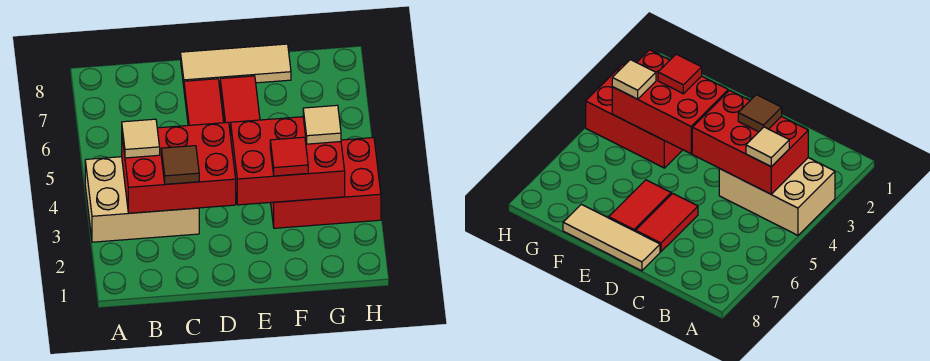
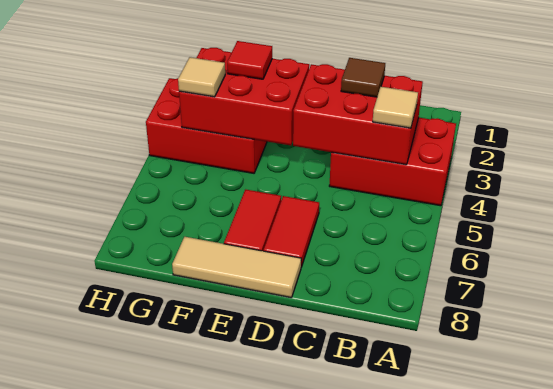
tan brick A3:C4 level 1 -> red brick A3:C4 level 1

